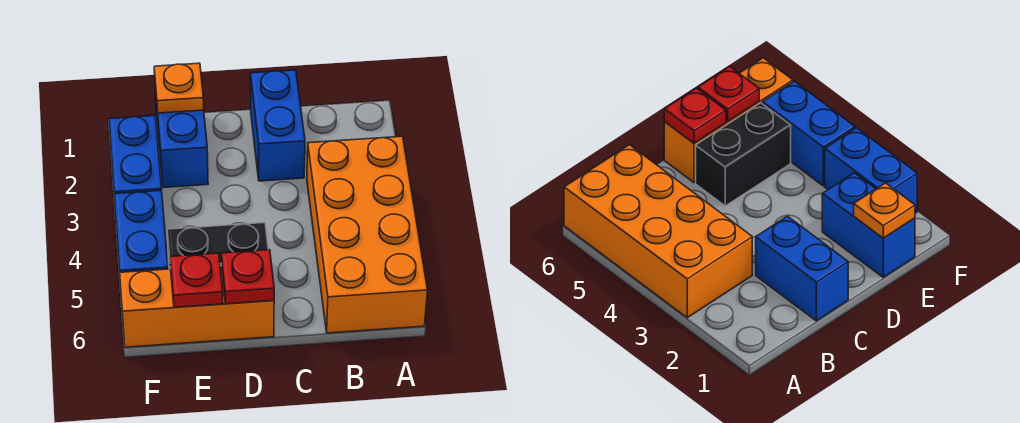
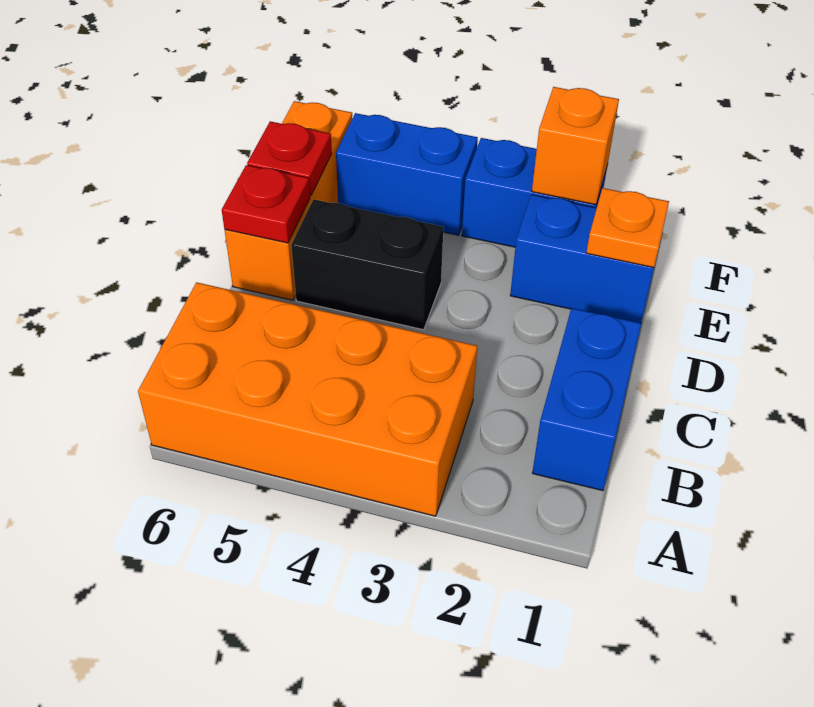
blue brick C1:C2 level 1 -> blue brick B1:C1 level 1
black brick D5:E5 level 1 -> black brick D4:D5 level 1
none -> orange brick F2 level 2

